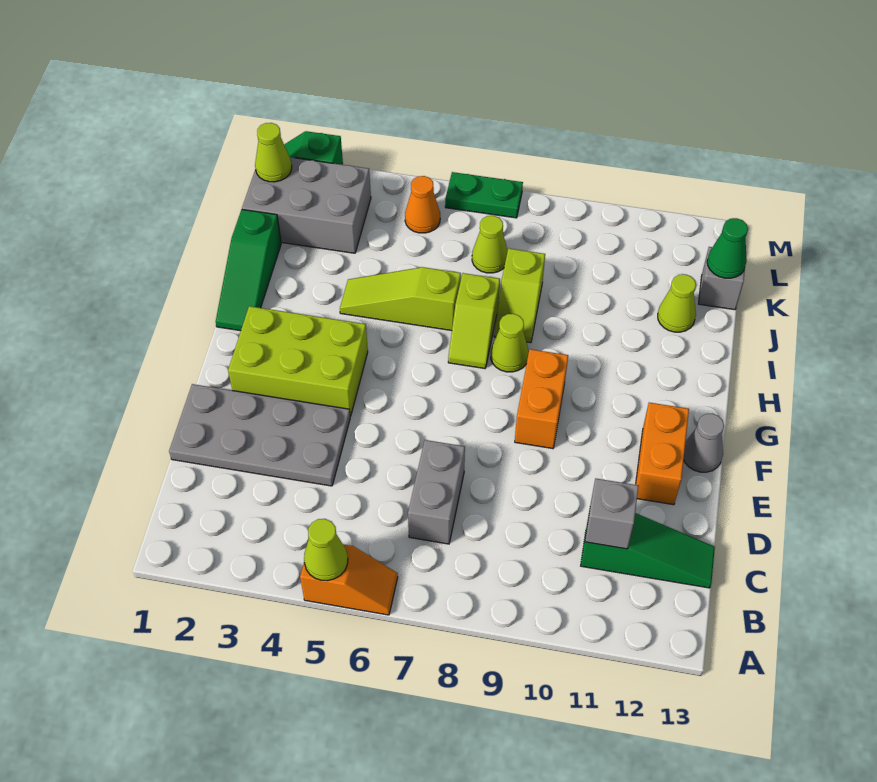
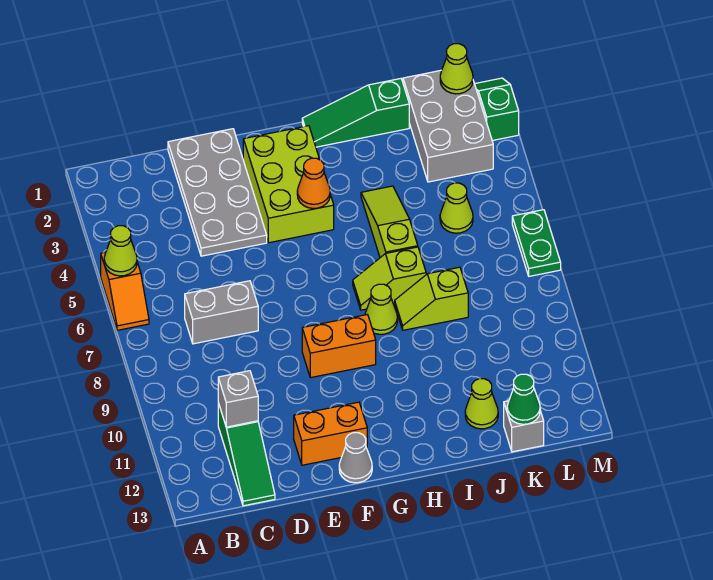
lime cone K7 level 1 -> lime cone K5 level 1
orange cone L5 level 1 -> orange cone G4 level 2

